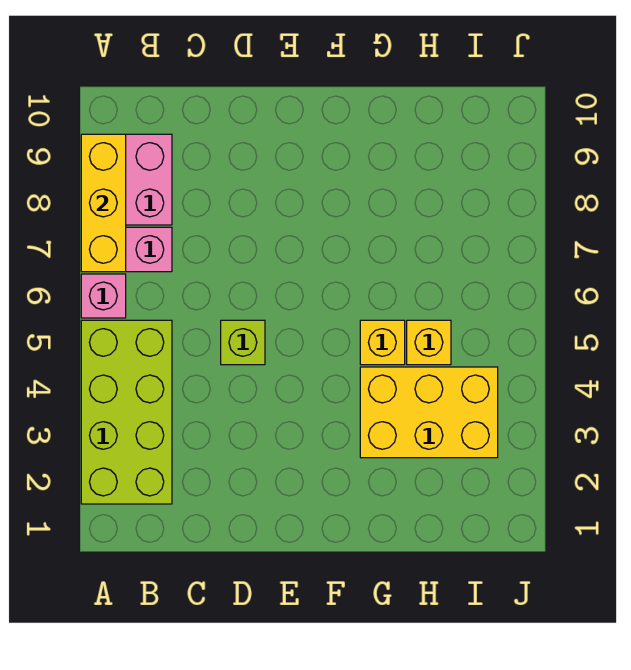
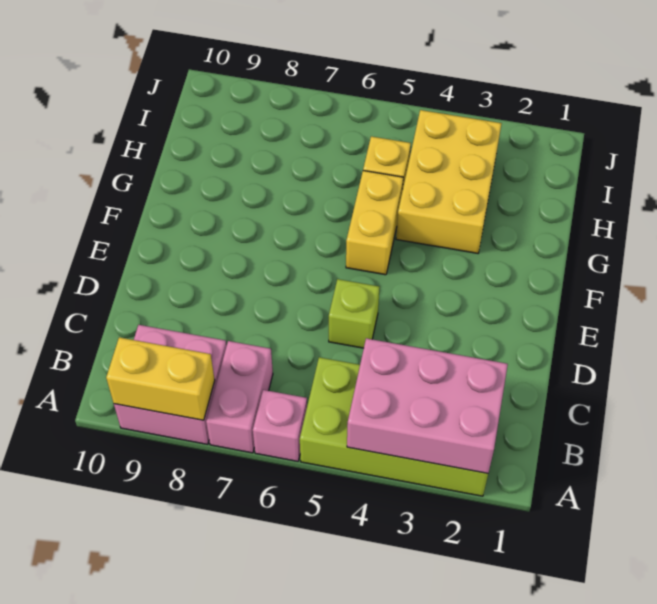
none -> pink brick A2:B4 level 2
yellow brick A7:A9 level 2 -> yellow brick A8:A9 level 2
yellow brick G5 level 1 -> yellow brick F5:G5 level 1

